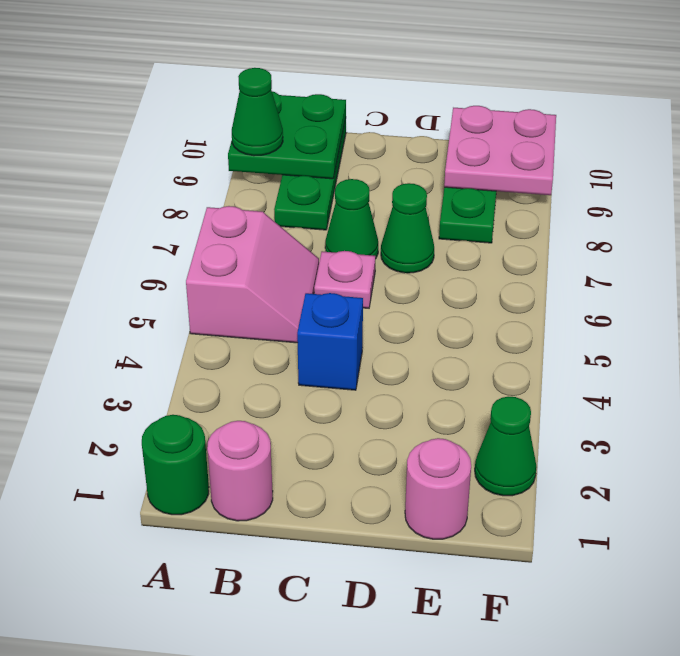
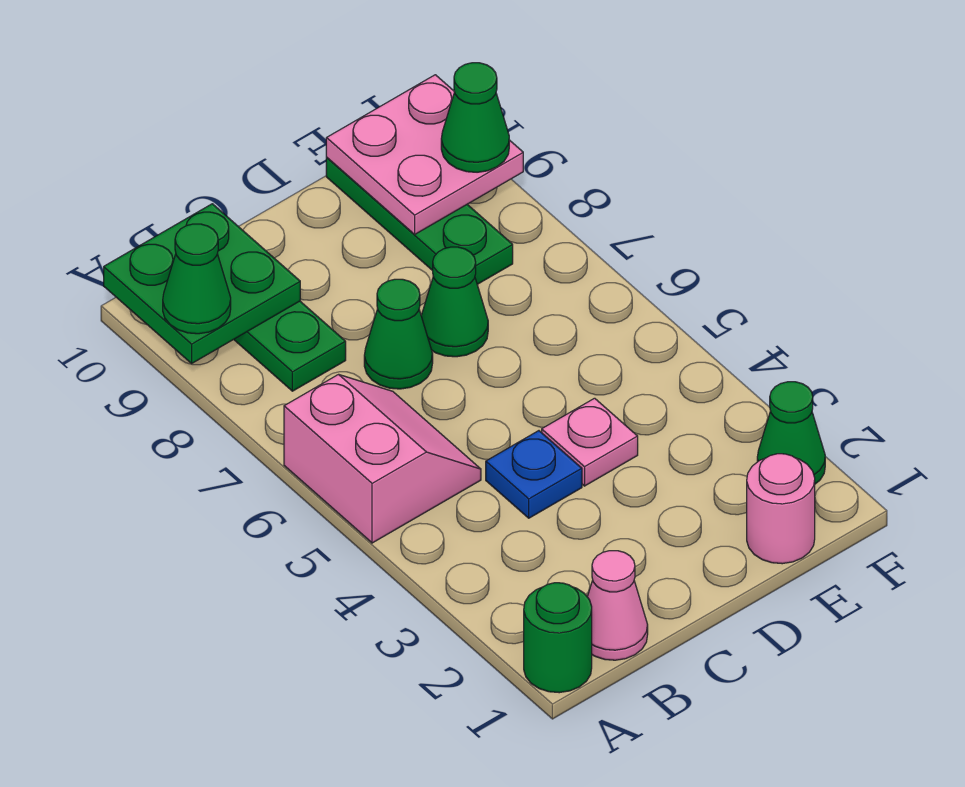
pink round brick B1 level 1 -> pink cone B1 level 1
blue brick C4 level 1 -> blue plate C4 level 1
pink plate C6 level 1 -> pink plate D4 level 1
none -> green cone F9 level 3

